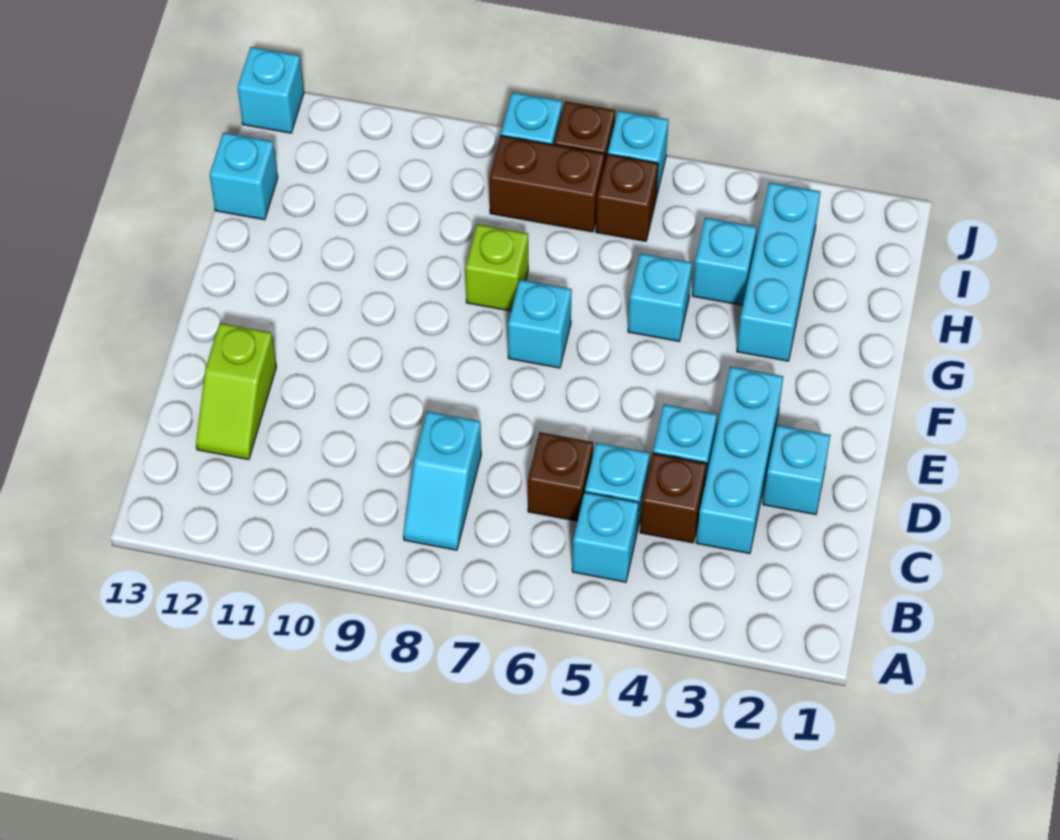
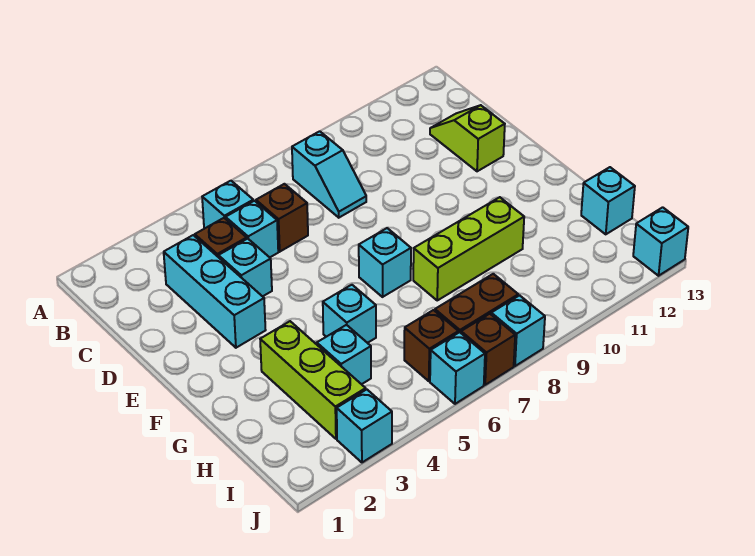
cyan slope B8:C8 level 1 top C -> cyan slope B8:C8 level 1 top B
cyan brick D2 level 1 -> cyan brick J3 level 1
cyan brick G3:I3 level 1 -> lime brick G3:I3 level 1
lime brick G8 level 1 -> lime brick G8:G10 level 1

